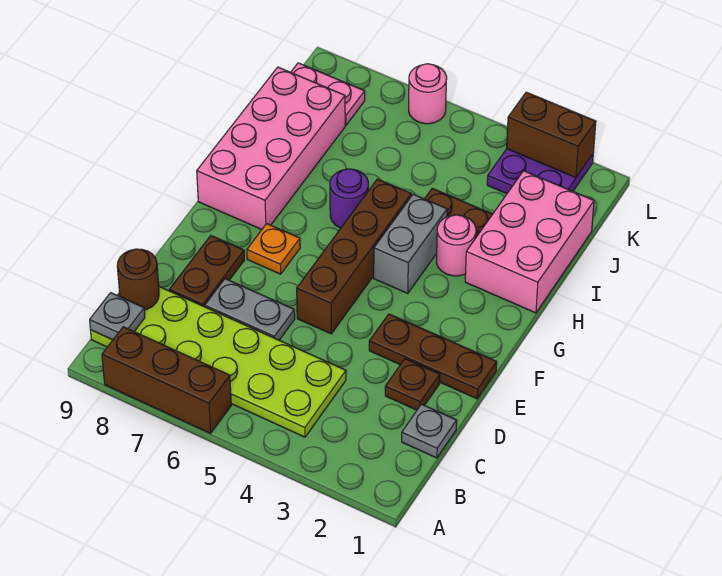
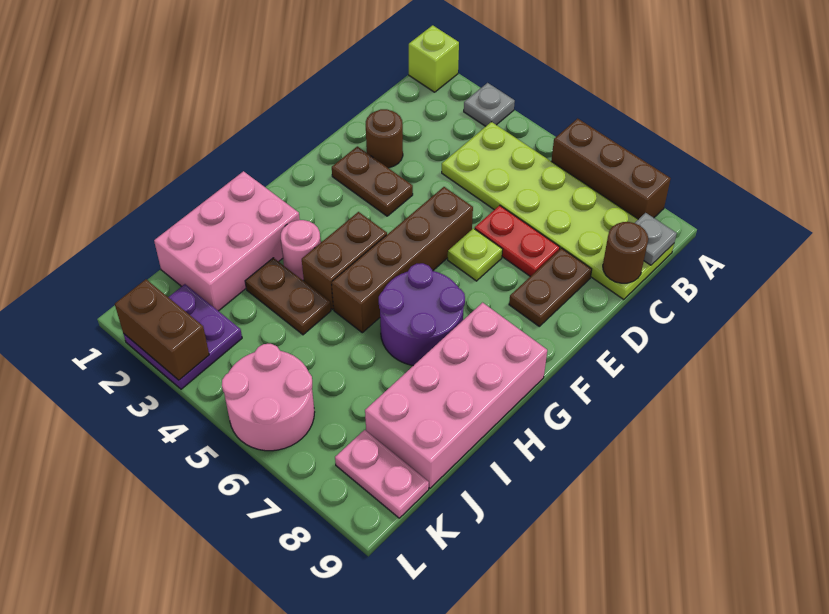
none -> lime brick A1 level 1
grey plate C1 level 1 -> grey plate A3 level 1
brown plate D2 level 1 -> brown round brick D2 level 1
grey plate D6:D7 level 1 -> red plate D6:D7 level 1
brown plate E1:E3 level 1 -> brown plate E2:E3 level 1
none -> lime plate E6 level 1
orange plate F7 level 1 -> none
grey brick G4:H4 level 1 -> brown brick G4:H4 level 1
purple round brick H6 level 1 -> purple round brick G6:H7 level 1
pink round brick L6 level 1 -> pink round brick K5:L6 level 1

